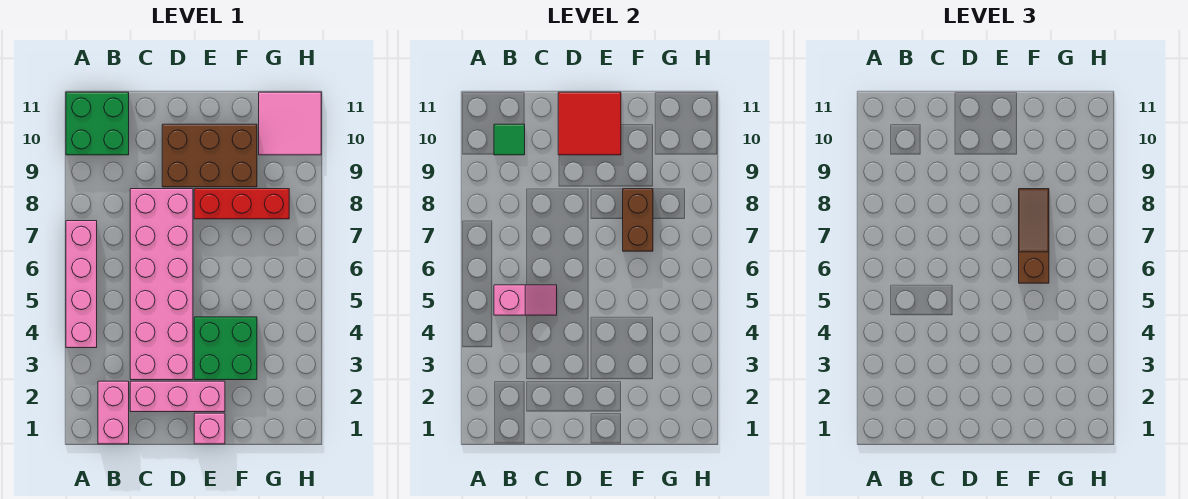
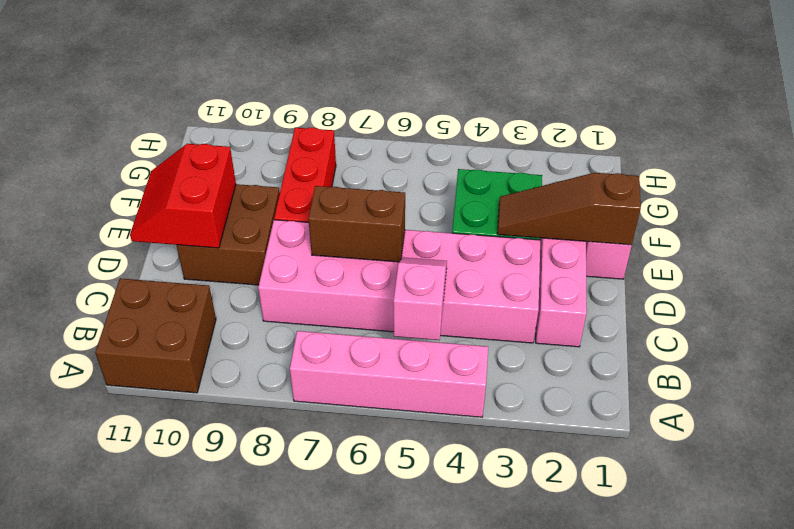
green brick A10:B11 level 1 -> brown brick A10:B11 level 1
pink brick B1:B2 level 1 -> none
green tile B10 level 2 -> none
brown brick D9:F10 level 1 -> brown brick D9:E10 level 1
red tile D10:E11 level 2 -> red slope D10:E11 level 2 top 10
brown slope F6:F8 level 3 top 6 -> brown slope E1:E3 level 2 top 1
brown brick F7:F8 level 2 -> brown brick D6:D7 level 2
pink tile G10:H11 level 1 -> none

